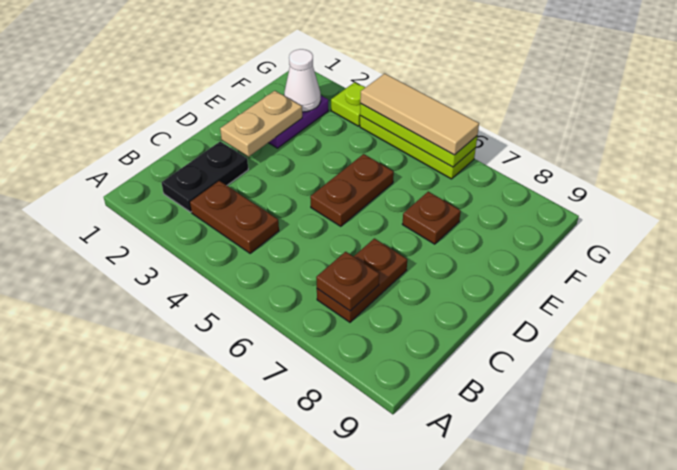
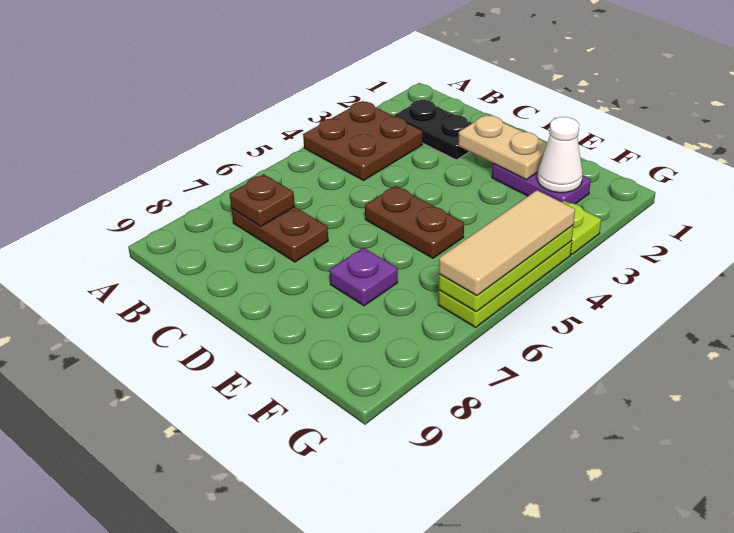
brown plate B3:B4 level 1 -> brown plate A3:B4 level 1
brown plate E7 level 1 -> purple plate E7 level 1

